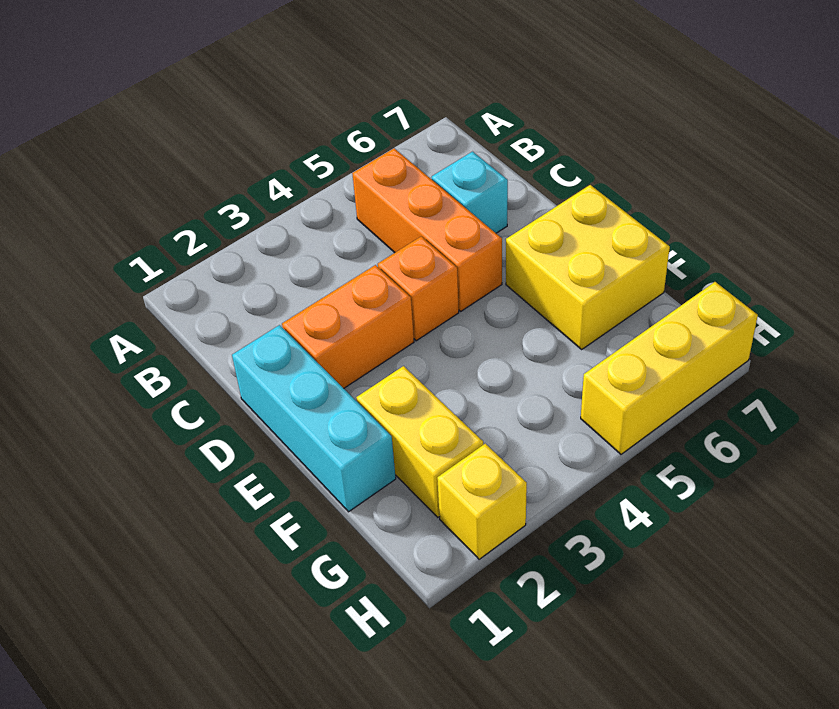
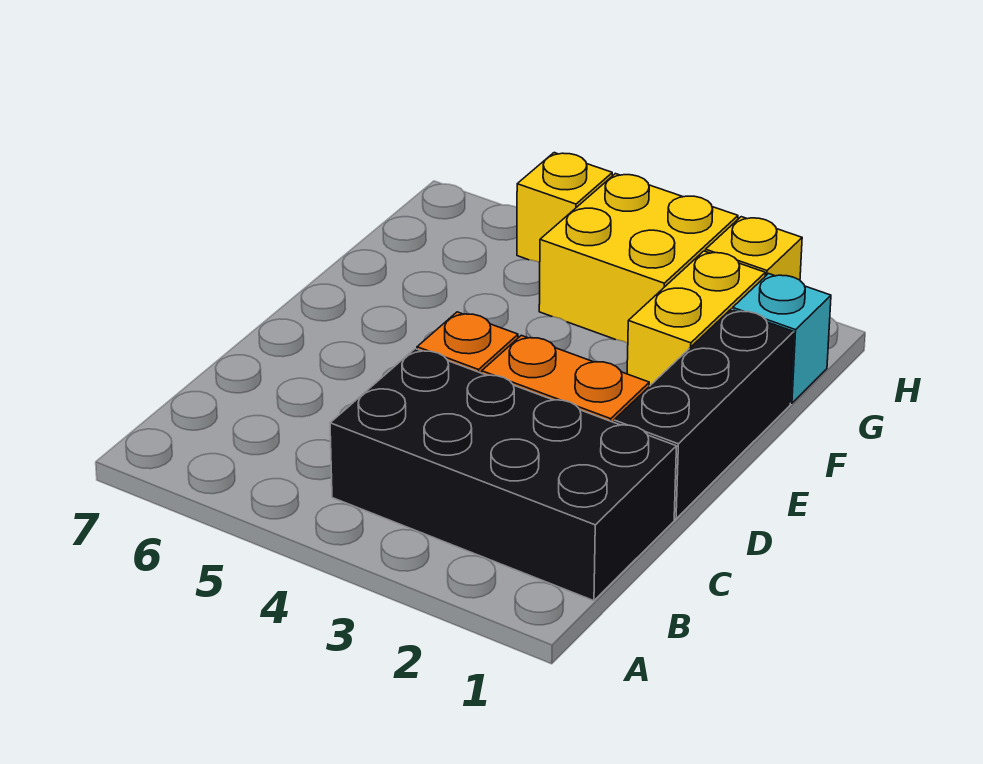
none -> black brick B1:C4 level 1
orange brick B5:D5 level 1 -> none
cyan brick C6 level 1 -> cyan brick G1 level 1
cyan brick D1:F1 level 1 -> black brick D1:F1 level 1
yellow brick E6:F7 level 1 -> yellow brick G3:H4 level 1
yellow brick H5:H7 level 1 -> yellow brick H5 level 1

